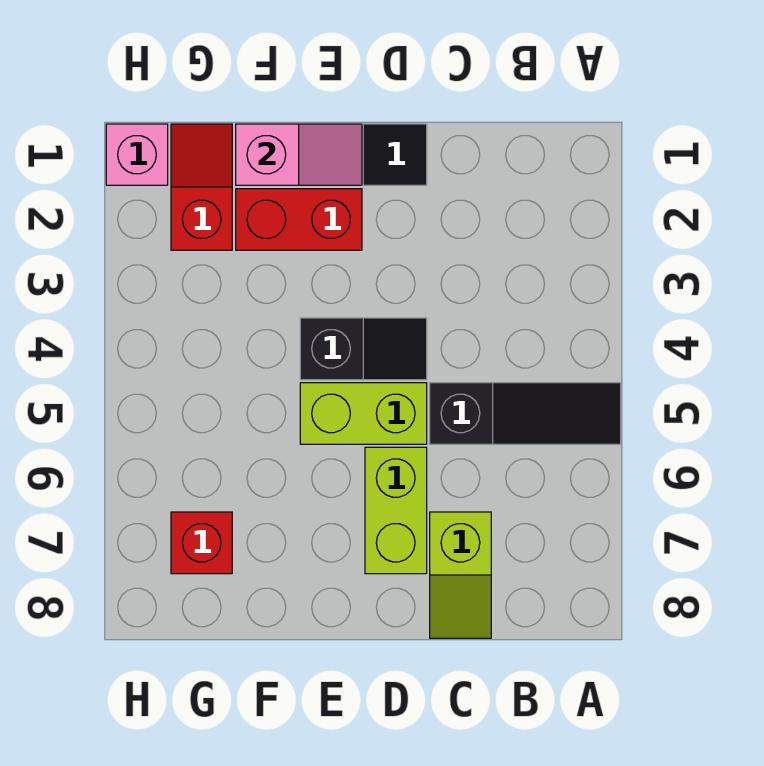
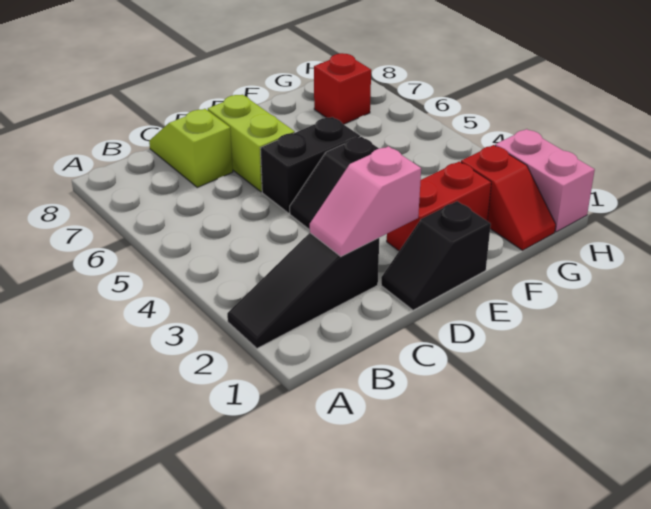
black slope A5:C5 level 1 top C -> black slope A2:C2 level 1 top C
lime brick D5:E5 level 1 -> black brick D5:E5 level 1
pink slope E1:F1 level 2 top F -> pink slope C2:D2 level 2 top D
pink brick H1 level 1 -> pink brick H1:H2 level 1

